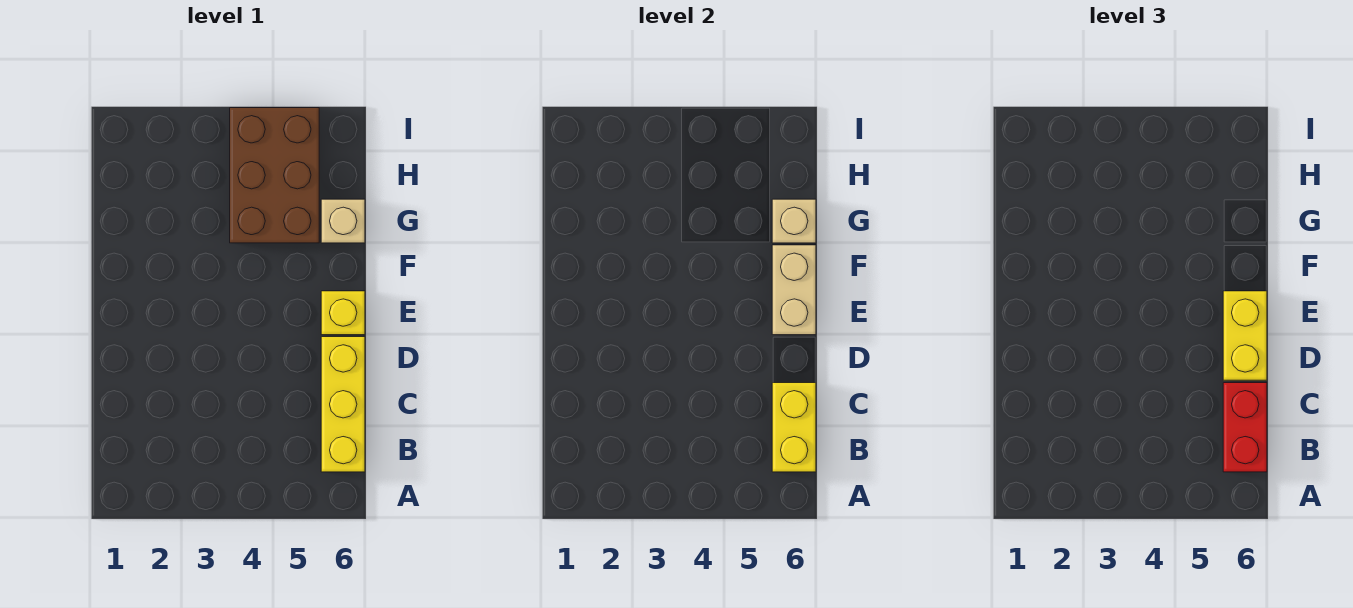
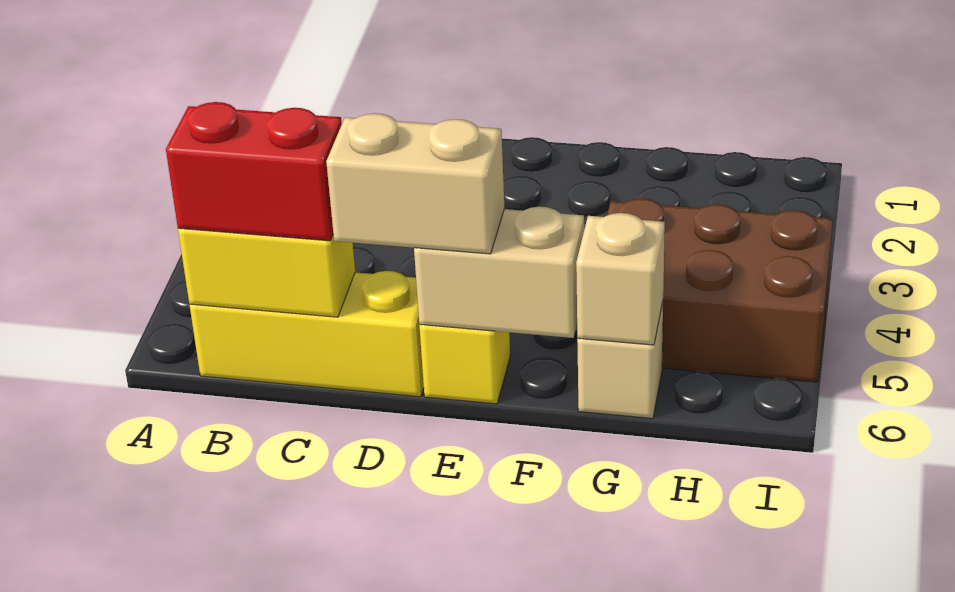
yellow brick D6:E6 level 3 -> tan brick D6:E6 level 3

